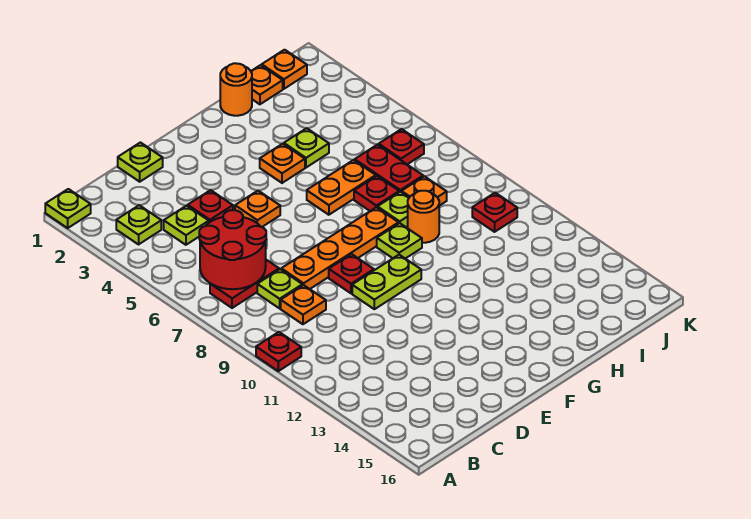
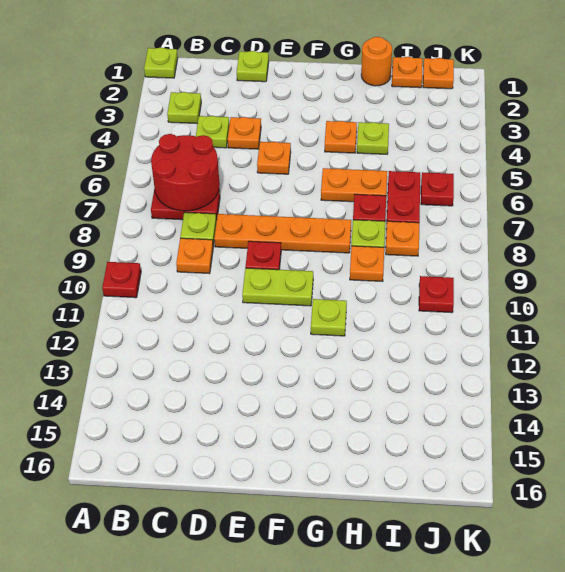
red plate D4 level 1 -> orange plate D4 level 1
lime plate G9 level 1 -> lime plate G11 level 1
orange round brick H9 level 1 -> orange plate H9 level 1

